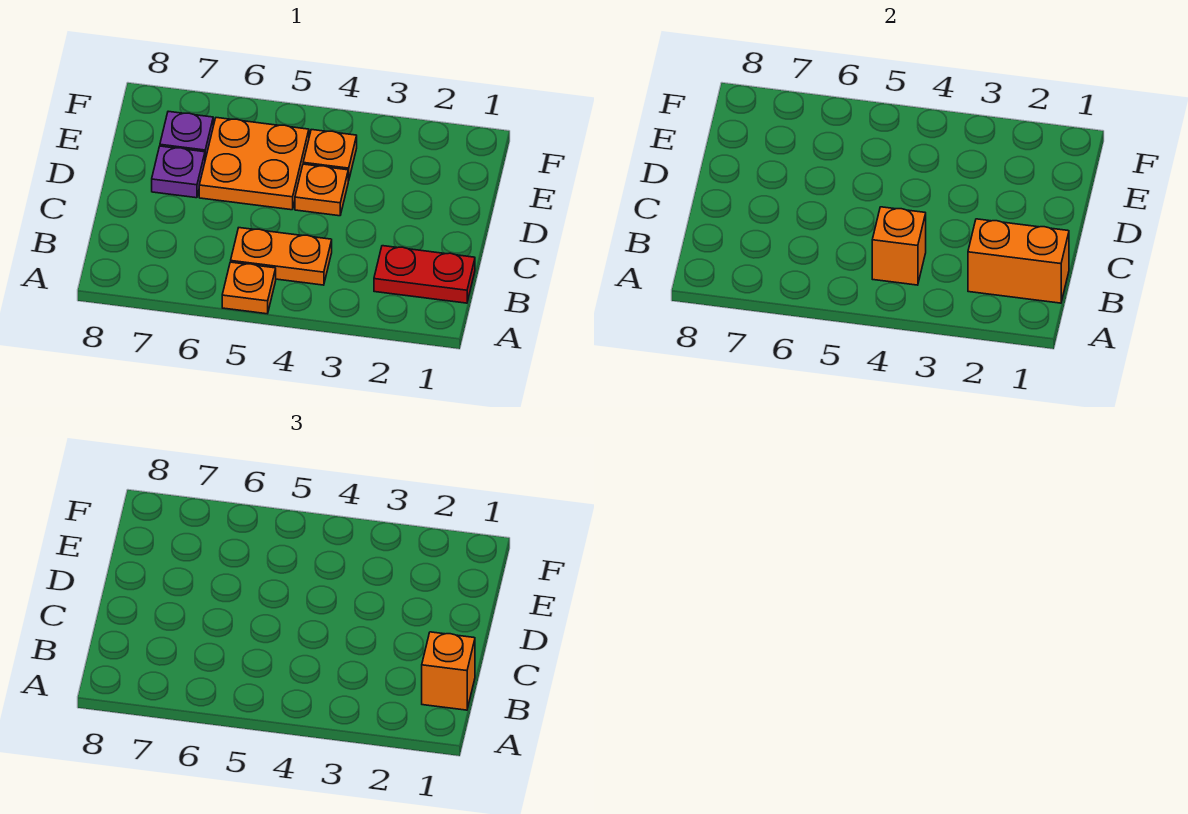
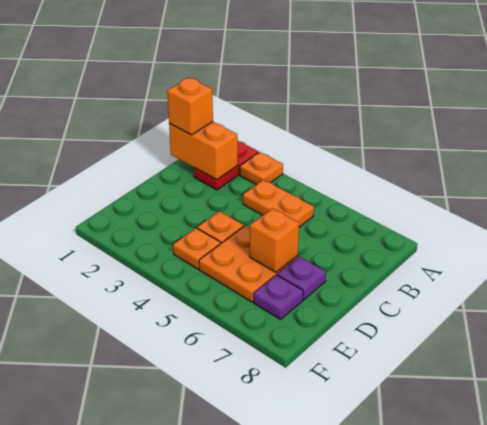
orange plate A5 level 1 -> orange plate A3 level 1
red plate B1:B2 level 1 -> red plate A2:B2 level 1
orange brick B4 level 2 -> orange brick D6 level 2

